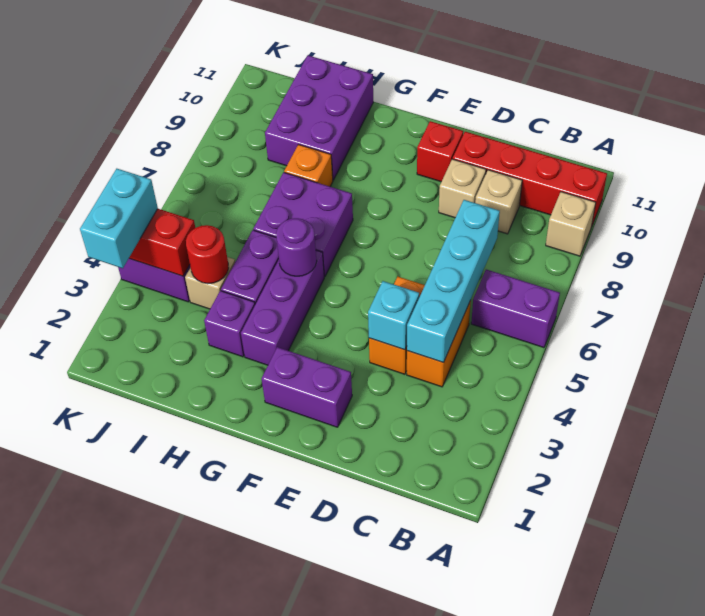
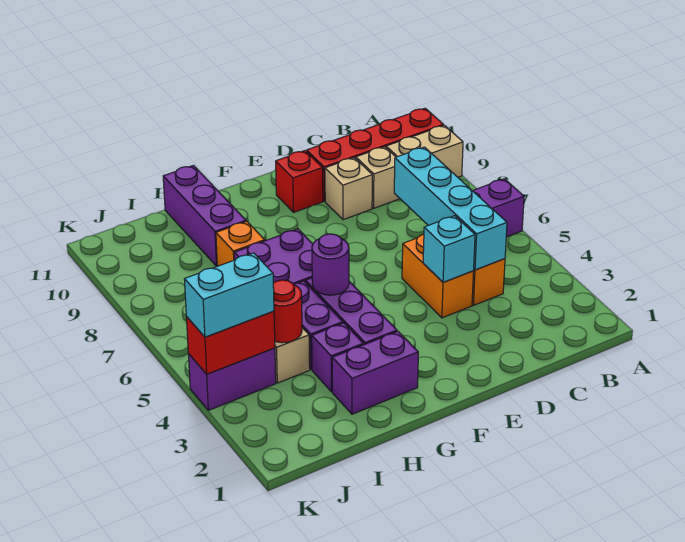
tan brick A9 level 1 -> tan brick A9:B9 level 1
purple brick E2:F2 level 1 -> purple brick G2:H2 level 1
purple brick H9:I11 level 1 -> purple brick H9:H11 level 1
cyan brick K3:K4 level 3 -> cyan brick J4:K4 level 3

